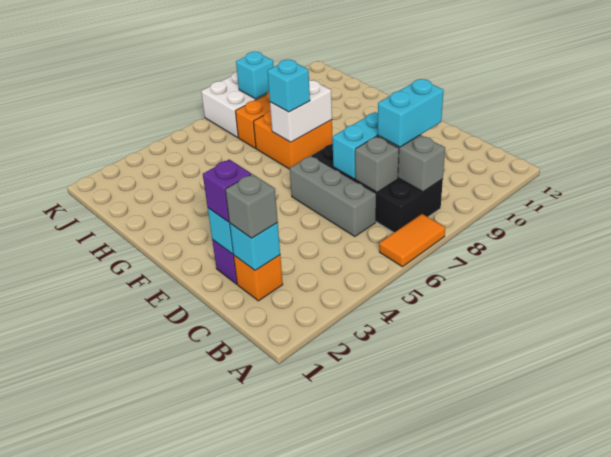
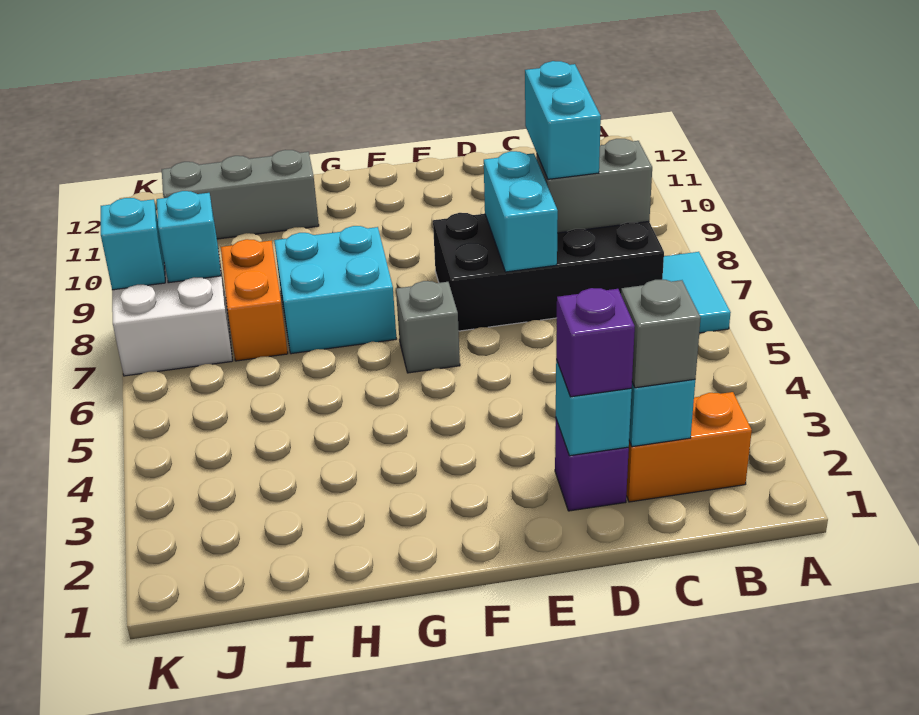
orange tile A6:A7 level 1 -> cyan tile A6:A7 level 1
orange brick C2 level 1 -> orange brick B2:C2 level 1
grey brick C6:E6 level 1 -> grey brick H11:J11 level 1
grey brick C7 level 2 -> grey brick F6 level 1
orange brick G7:H8 level 1 -> cyan brick G7:H8 level 1
white brick G7:G8 level 2 -> none
cyan brick G7 level 3 -> cyan brick K8 level 2

